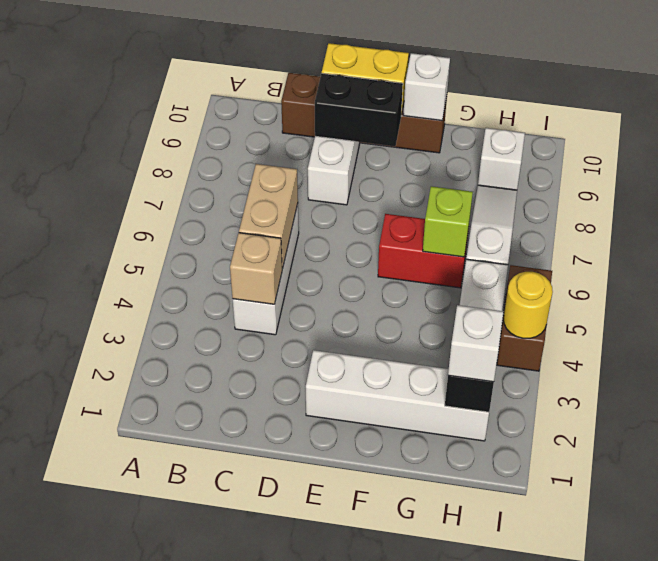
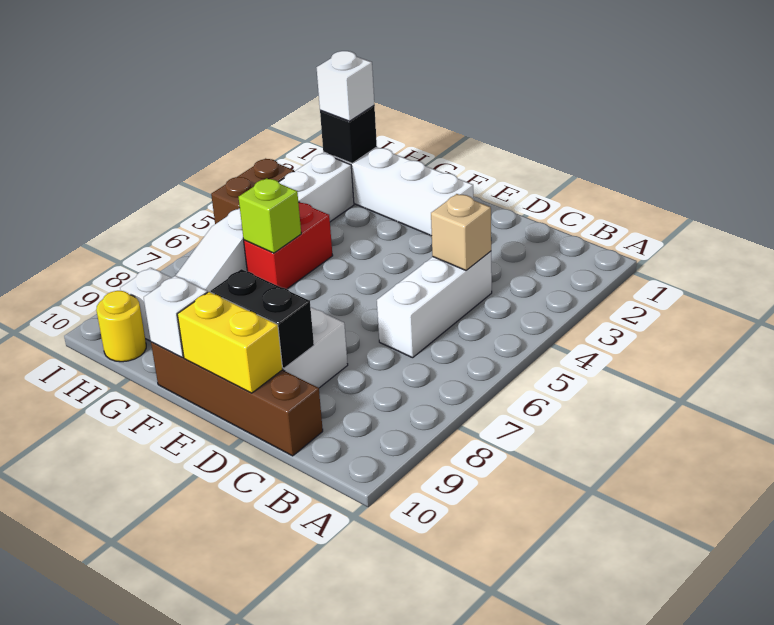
tan brick C5:C6 level 2 -> none
red brick F6:G6 level 1 -> red brick G5:G6 level 1
yellow round brick I4 level 2 -> yellow round brick H10 level 1

